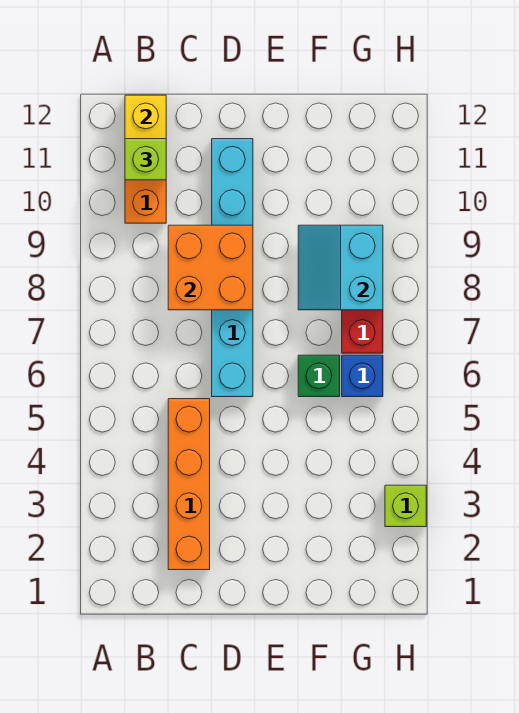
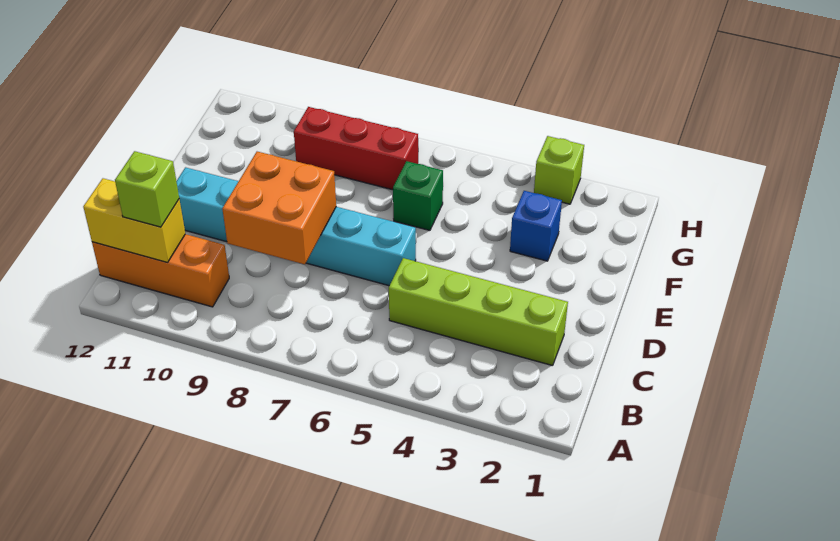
orange brick C2:C5 level 1 -> lime brick C2:C5 level 1
cyan slope F8:G9 level 2 top G -> none
blue brick G6 level 1 -> blue brick F3 level 1

